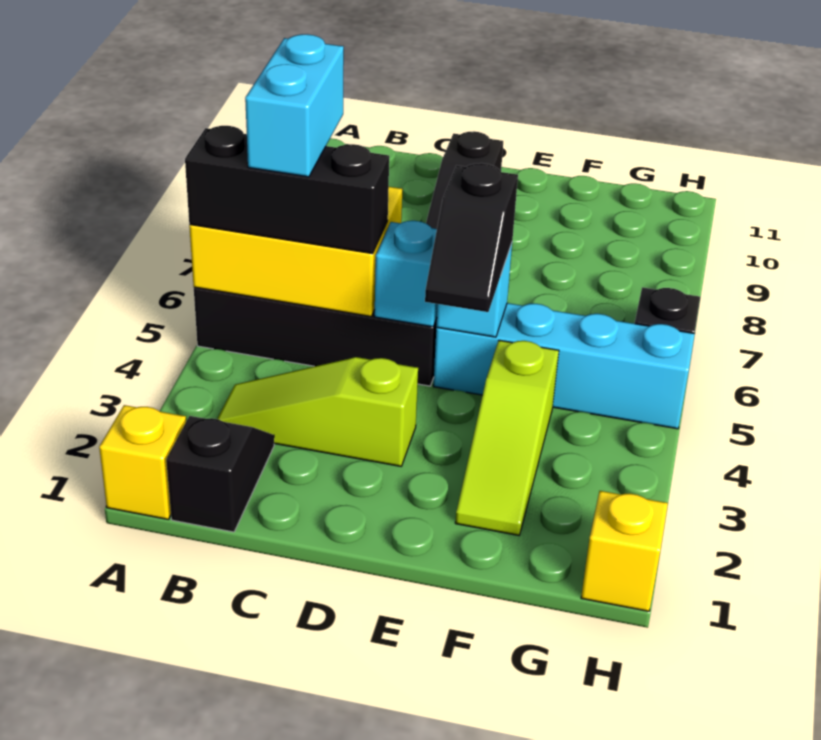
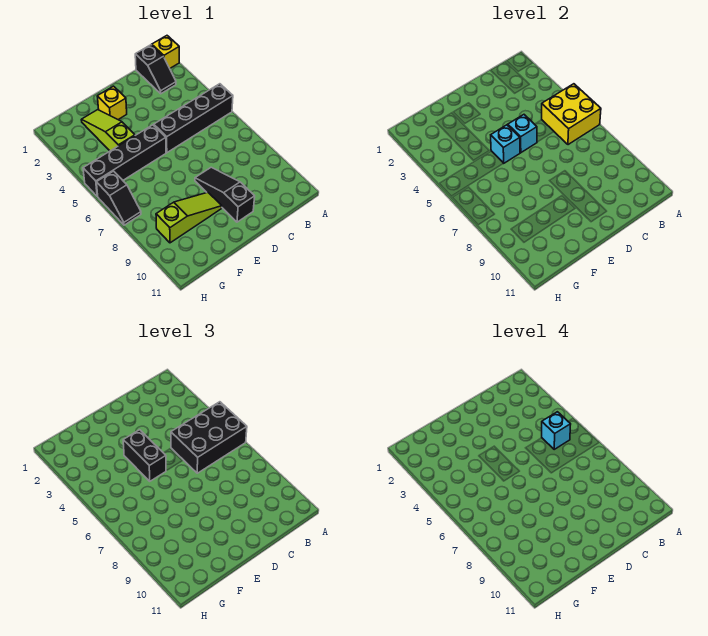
yellow brick A5:C6 level 2 -> yellow brick A5:B6 level 2
black brick A5:C5 level 3 -> black brick A5:C6 level 3
lime slope B3:D3 level 1 top D -> lime slope E9:G9 level 1 top G
cyan brick B5:B6 level 4 -> cyan brick B5 level 4
black slope E4:E5 level 3 top 5 -> black brick E4:E5 level 3
cyan brick E5:H5 level 1 -> black brick E5:H5 level 1
yellow brick H1 level 1 -> yellow brick E2 level 1

